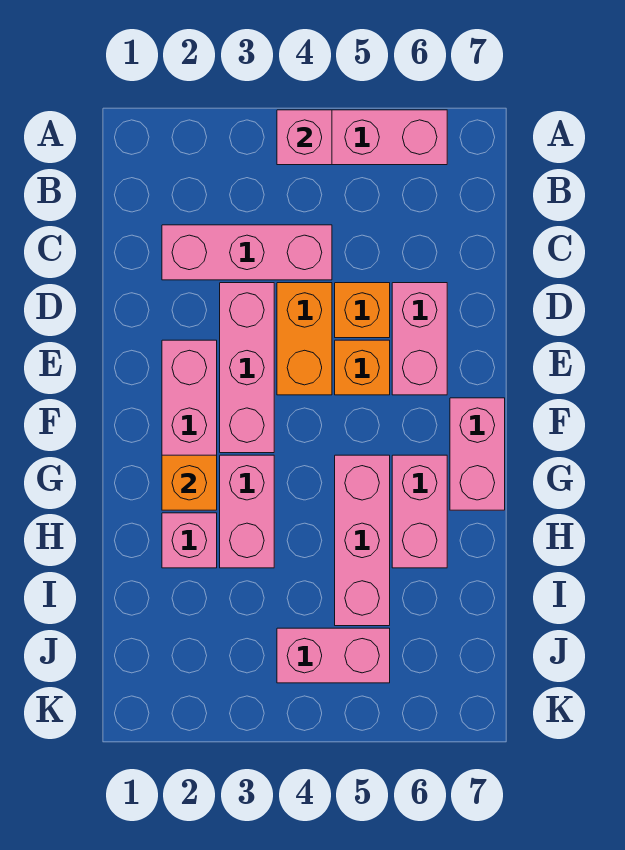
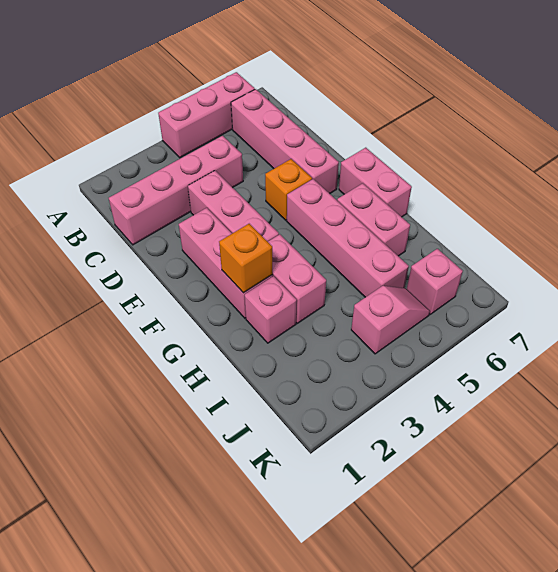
pink brick A4 level 2 -> pink brick J6 level 1
pink brick C2:C4 level 1 -> pink brick C1:C4 level 1
orange brick D4:E4 level 1 -> none
orange brick D5 level 1 -> none
pink brick D6:E6 level 1 -> pink brick B6:E6 level 1
pink brick G5:I5 level 1 -> pink brick F5:I5 level 1
pink brick J4:J5 level 1 -> pink slope J4:J5 level 1 top 4

